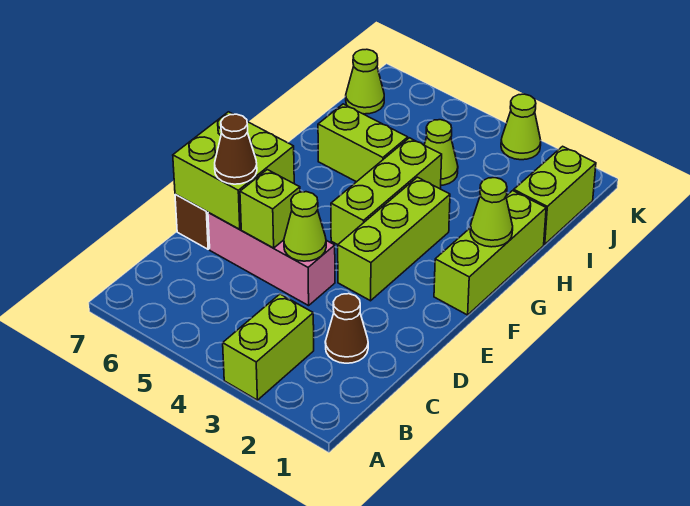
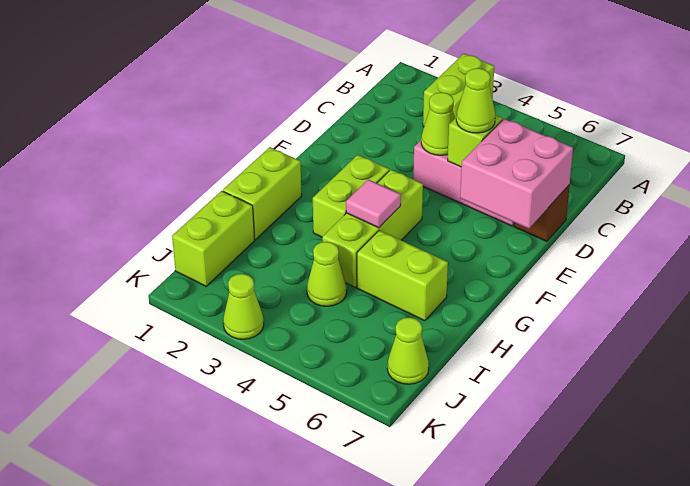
brown cone C2 level 1 -> none
lime brick D6:E7 level 2 -> pink brick D6:E7 level 2
brown cone D6 level 3 -> none
lime brick E3:G3 level 1 -> lime brick F3:G3 level 1
lime brick F1:H1 level 1 -> lime brick G1:H1 level 1
lime cone G1 level 2 -> lime cone D5 level 3
none -> pink tile G4 level 2

